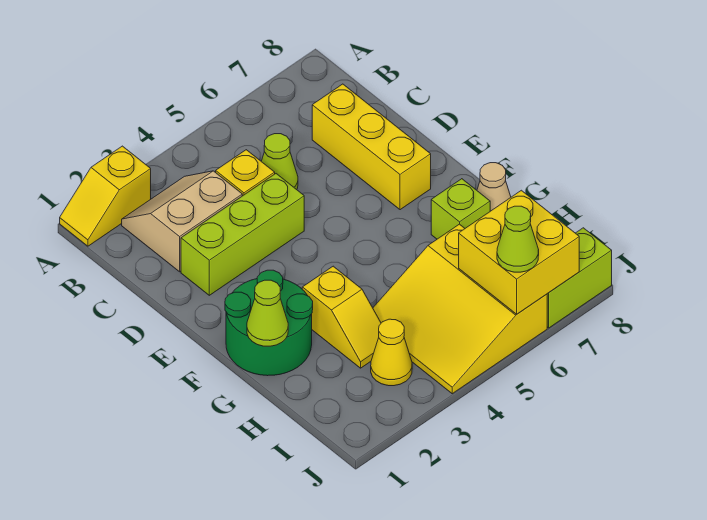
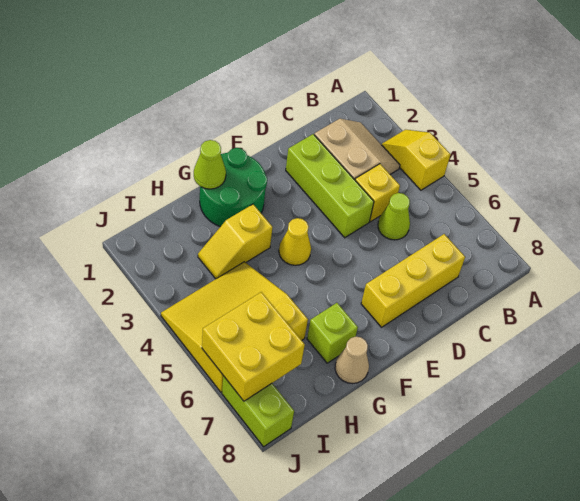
yellow slope A1:A2 level 1 top 2 -> yellow slope A3:A4 level 1 top 4
yellow cone I3 level 1 -> yellow cone F4 level 1
lime cone J6 level 3 -> none

